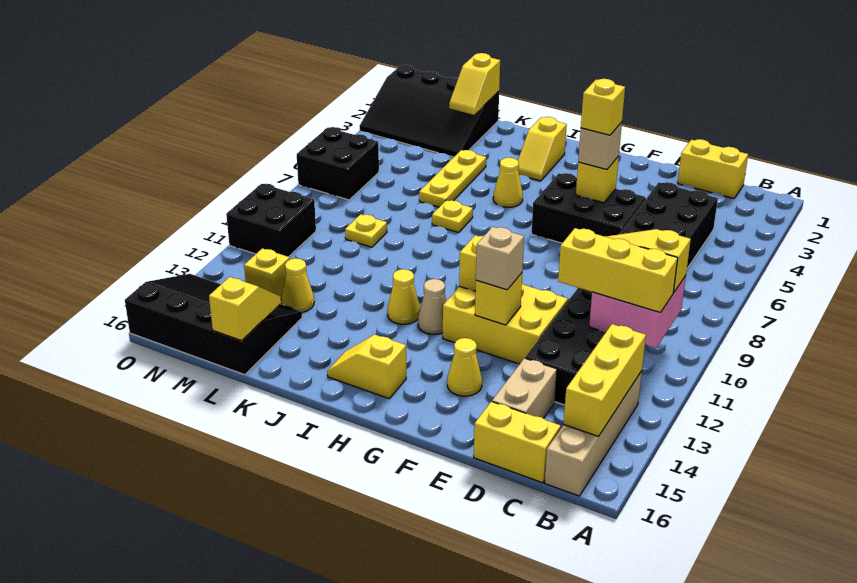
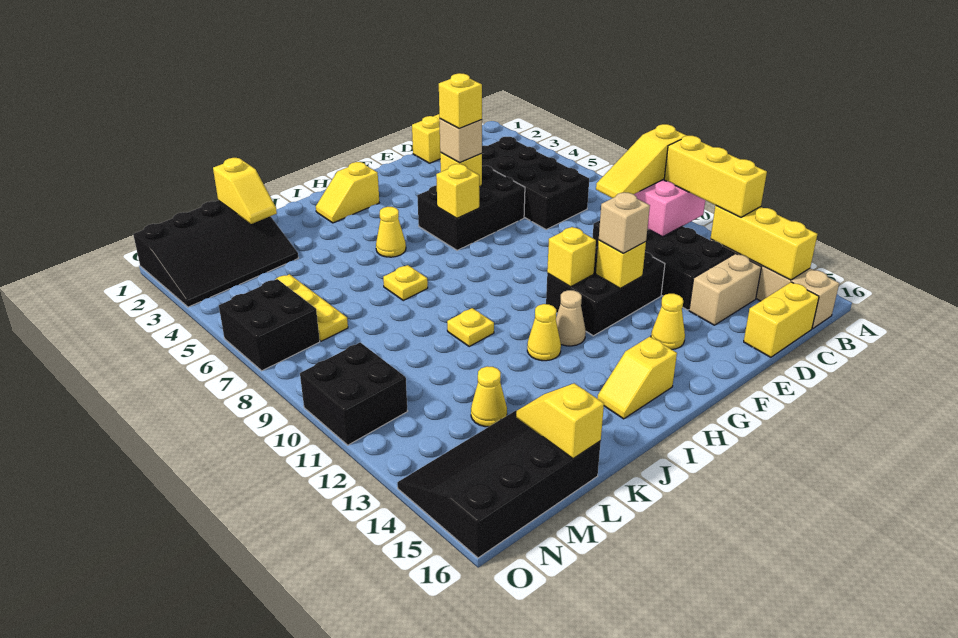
yellow brick B11:D11 level 3 -> yellow brick B11:B13 level 3
tan brick D14:D15 level 1 -> tan brick C14:D14 level 1
yellow brick E11:G12 level 1 -> black brick E11:G12 level 1
yellow slope I2:I3 level 1 top 2 -> yellow slope H2:I2 level 1 top H
yellow plate K4:K6 level 1 -> yellow plate M5:M7 level 1
yellow plate L9 level 1 -> yellow plate J10 level 1
yellow brick M13 level 1 -> yellow brick G6 level 2

